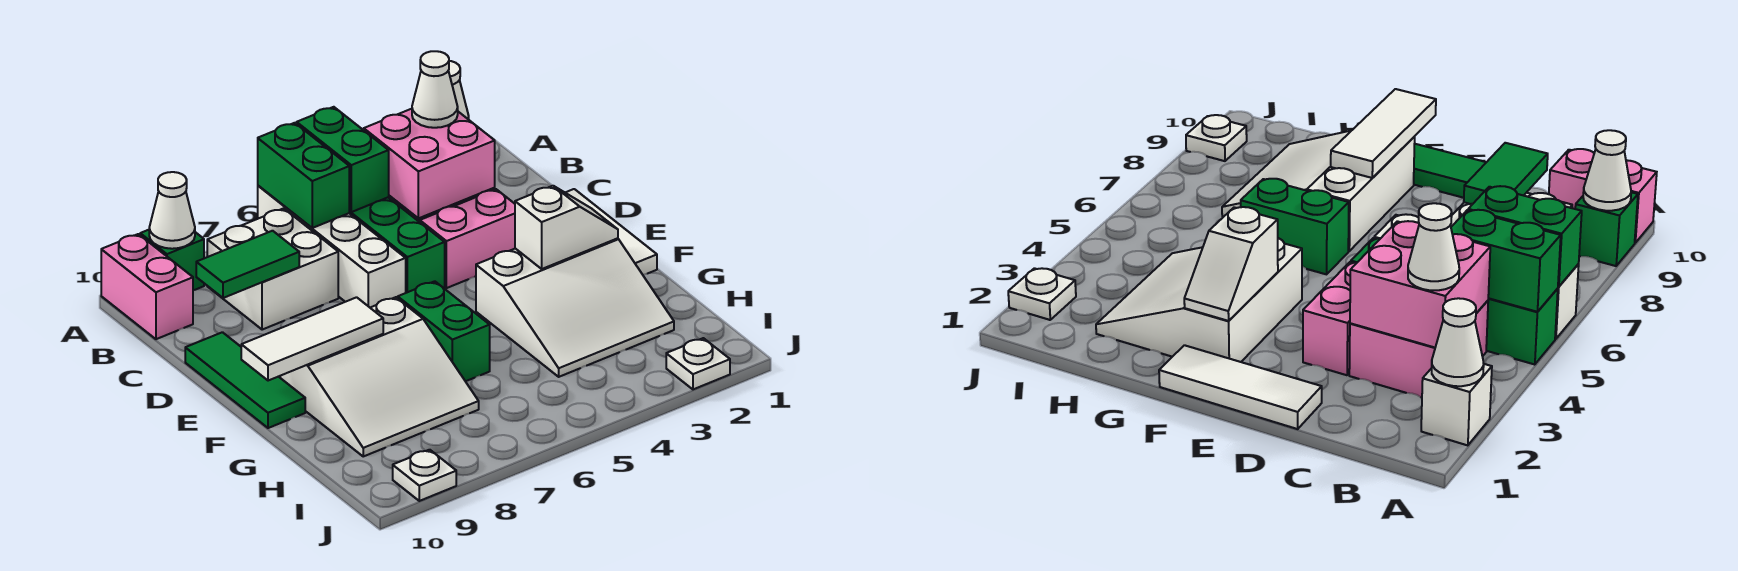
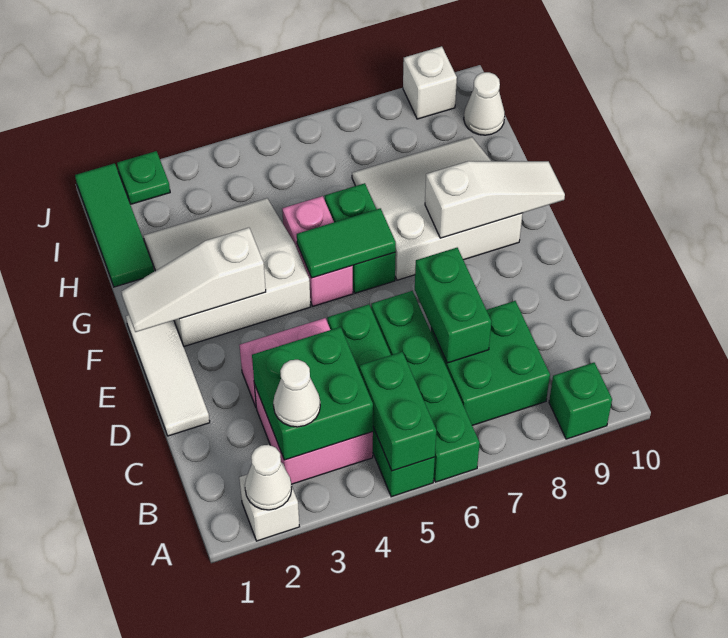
white brick A6:D6 level 1 -> green brick A6:D6 level 1
green brick A6:B6 level 2 -> green brick C7:D7 level 2
white cone A9 level 2 -> white cone I10 level 1
pink brick A10:B10 level 1 -> pink brick F5:G5 level 1
pink brick B3:C4 level 2 -> green brick B3:C4 level 2
white brick B7:C8 level 1 -> green brick B7:C8 level 1
green tile C8:C9 level 2 -> green tile F5:F6 level 2
green tile D10:F10 level 1 -> green tile H1:J1 level 1
white slope F2:F3 level 2 top 3 -> white slope F1:F3 level 2 top 3
white tile F8:F10 level 2 -> white slope F8:F10 level 2 top 8
white plate J2 level 1 -> green plate J2 level 1
white plate J9 level 1 -> white brick J9 level 1

